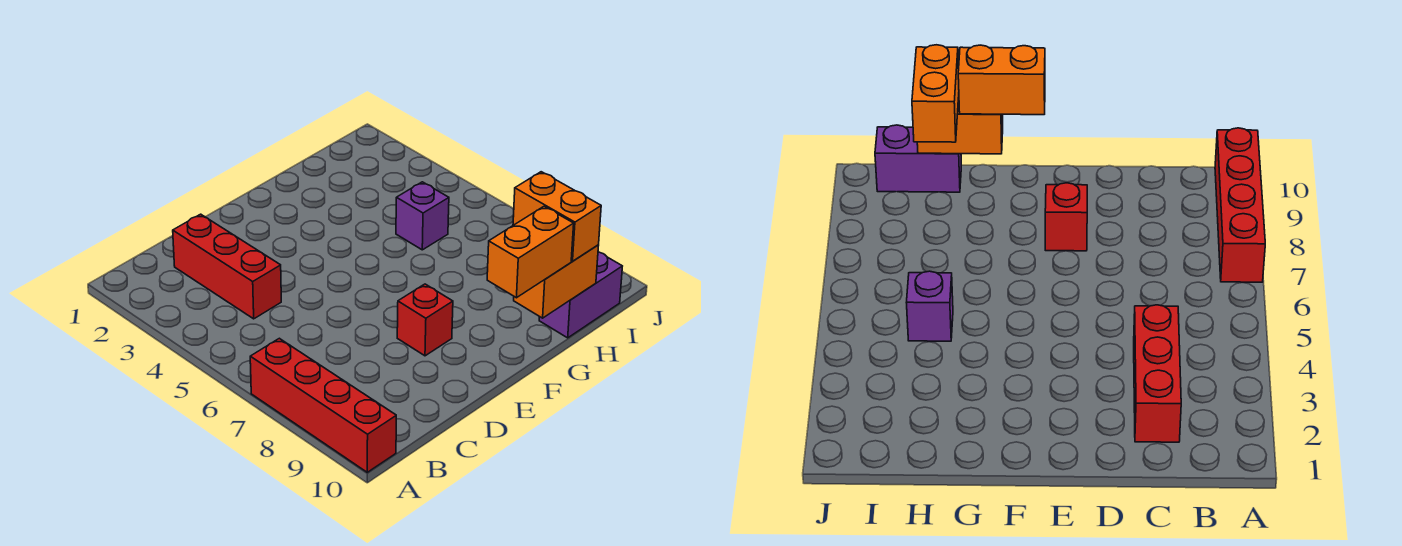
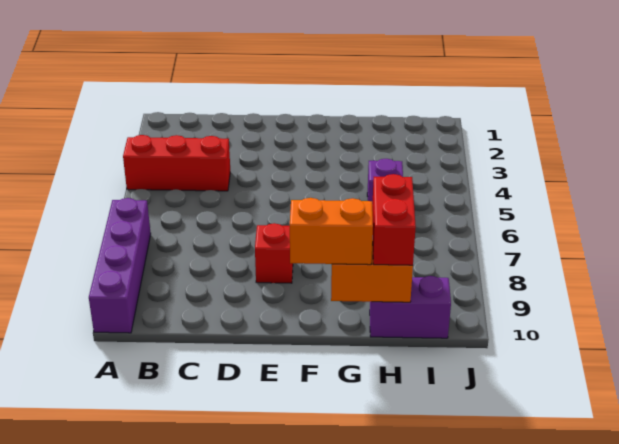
red brick A7:A10 level 1 -> purple brick A7:A10 level 1
red brick C2:C4 level 1 -> red brick A4:C4 level 1
orange brick H9:H10 level 3 -> red brick H9:H10 level 3

